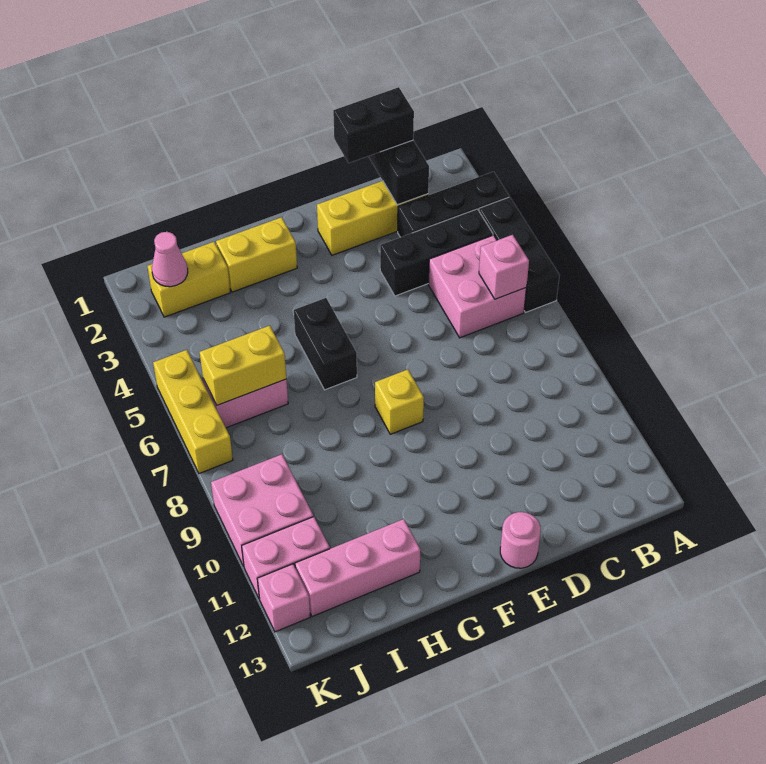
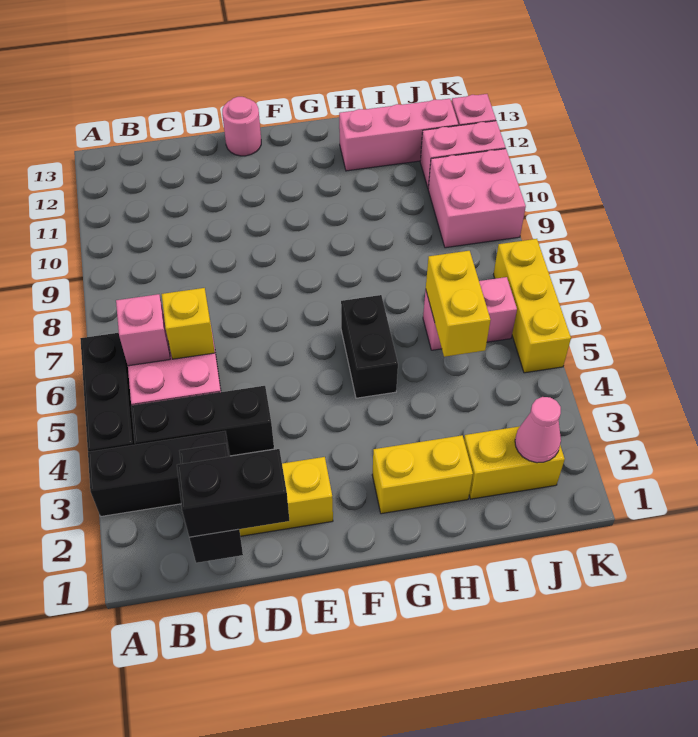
yellow brick F8 level 1 -> yellow brick C6 level 2
yellow brick I6:J6 level 2 -> yellow brick I5:I6 level 2

